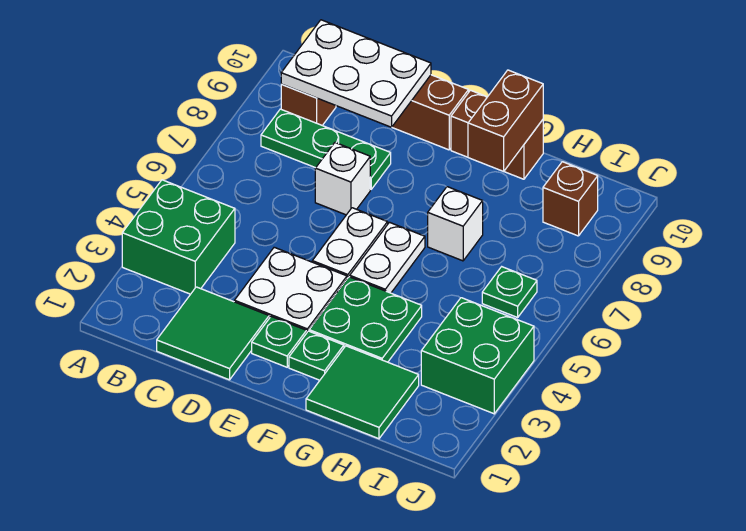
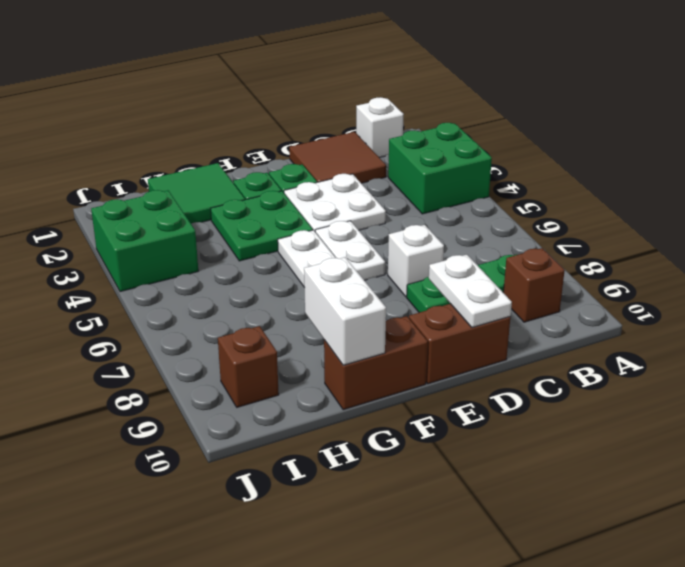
white plate B9:D10 level 2 -> white plate D9:D10 level 2
green tile C1:D2 level 1 -> brown tile C1:D2 level 1
white brick G7 level 1 -> white brick B1 level 1
brown brick G9:G10 level 2 -> white brick G9:G10 level 2
green plate I6 level 1 -> none

